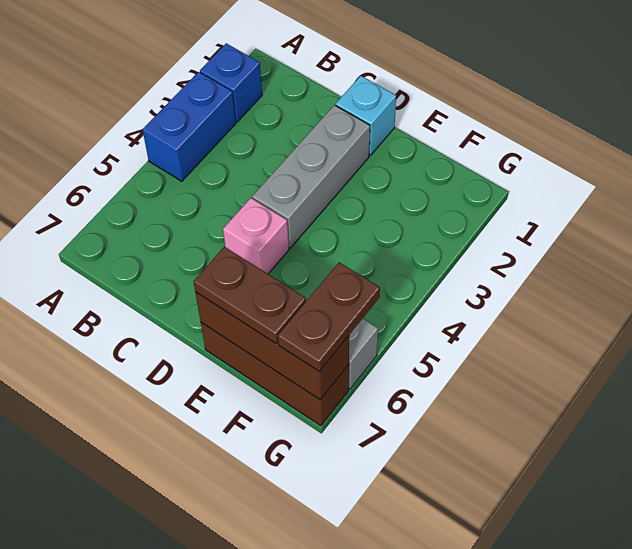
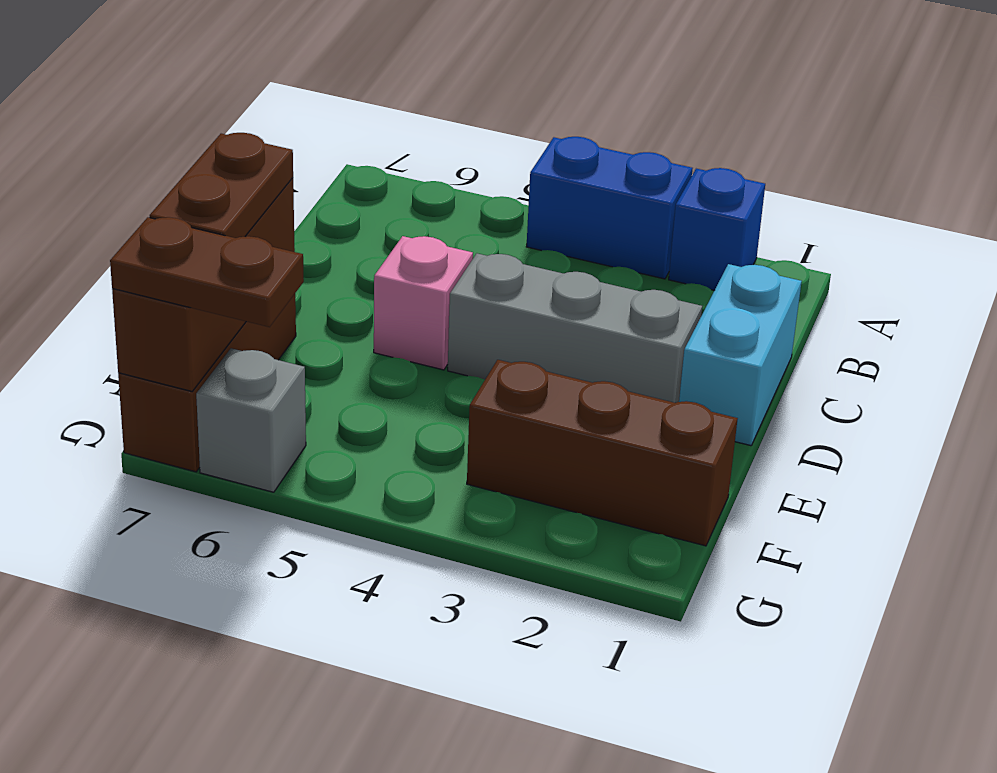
cyan brick D1 level 1 -> cyan brick C1:D1 level 1
none -> brown brick F1:F3 level 1

